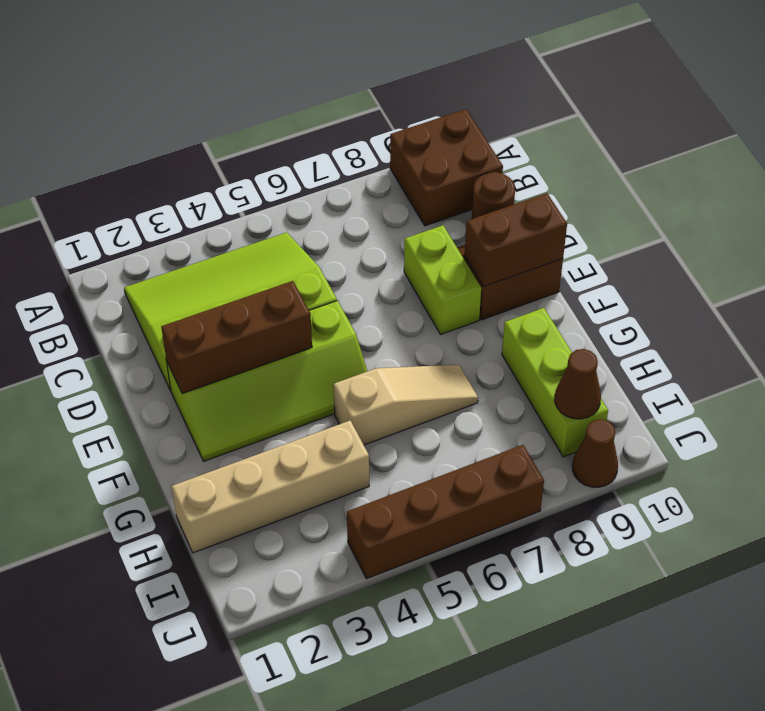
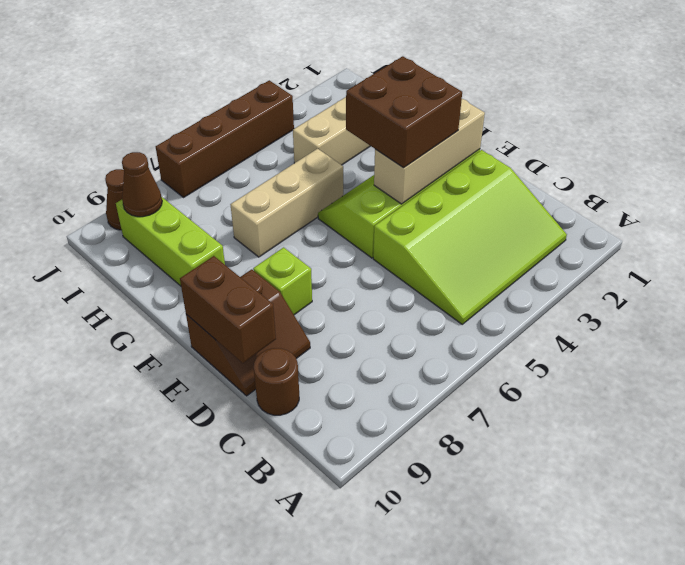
brown brick A9:B10 level 1 -> brown brick E3:F4 level 3
lime brick D8:E8 level 1 -> lime brick E8 level 1
brown brick E2:E4 level 2 -> tan brick E2:E4 level 2
brown brick E9:E10 level 2 -> brown brick D10:E10 level 2
tan slope G5:G7 level 1 top 5 -> tan brick G5:G7 level 1

